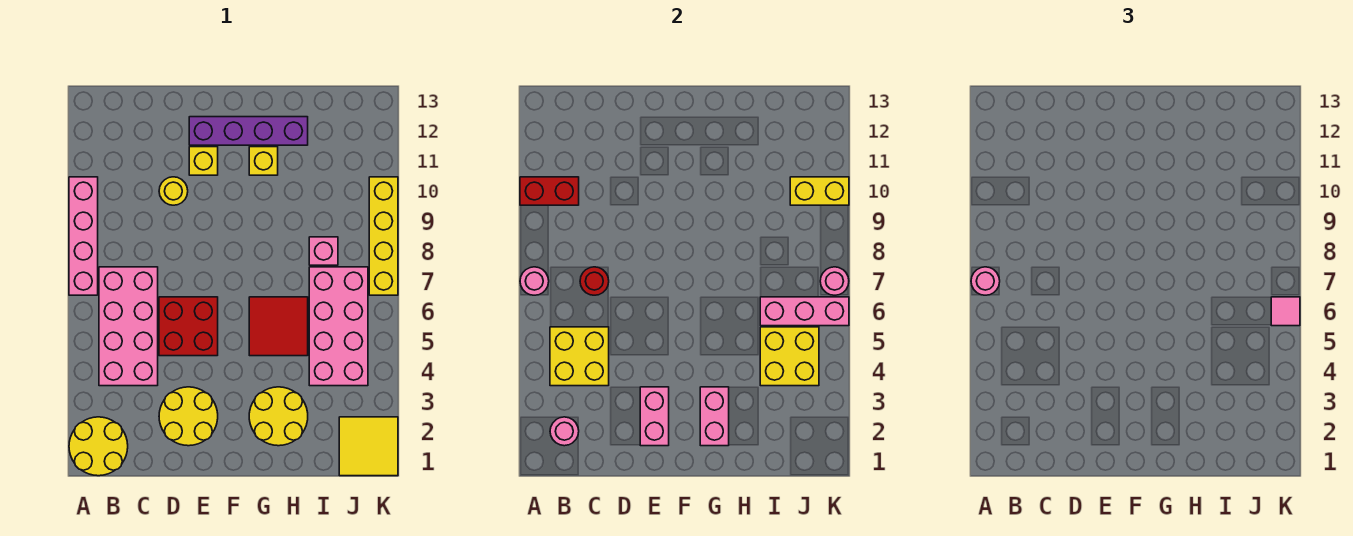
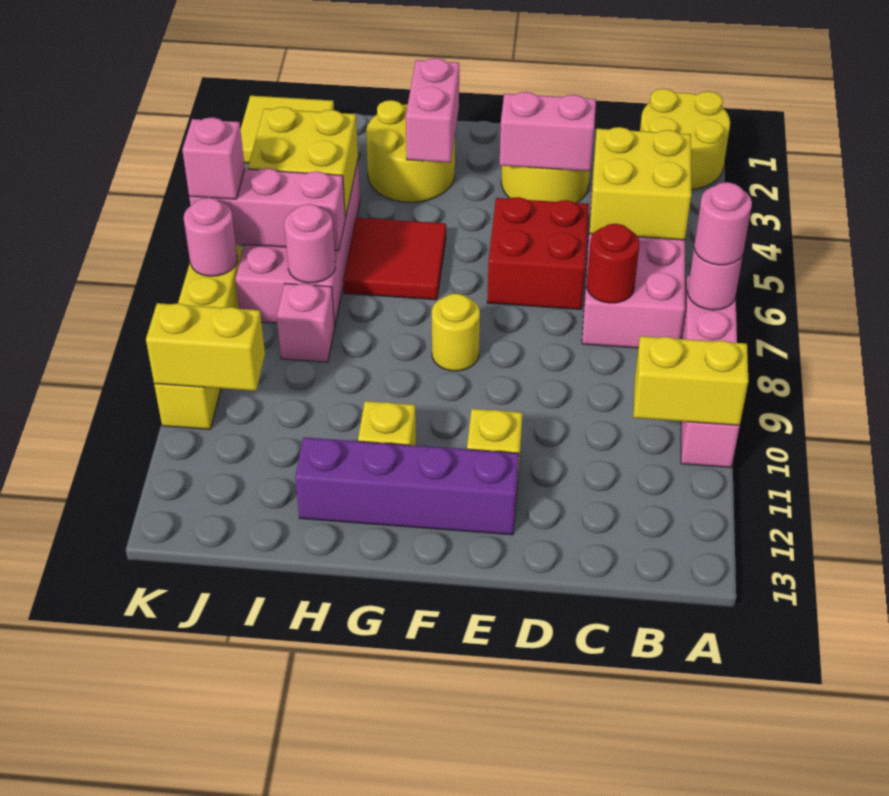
red brick A10:B10 level 2 -> yellow brick A10:B10 level 2
pink round brick B2 level 2 -> pink round brick I7 level 2
yellow round brick D10 level 1 -> yellow round brick F8 level 1
pink brick E2:E3 level 2 -> pink brick D3:E3 level 2
pink tile K6 level 3 -> pink brick K6 level 3

